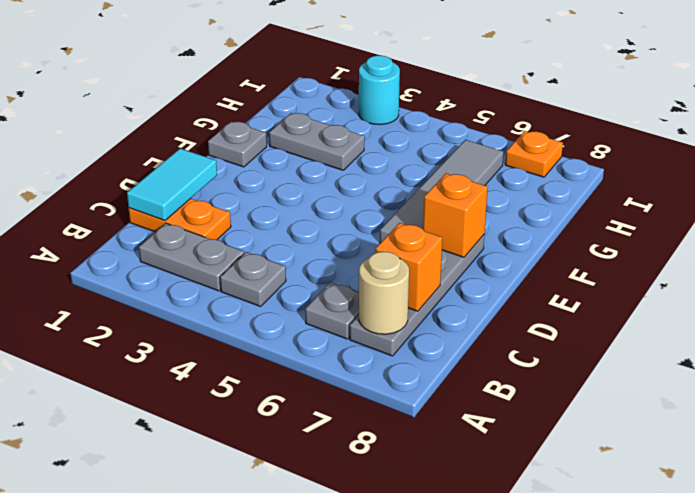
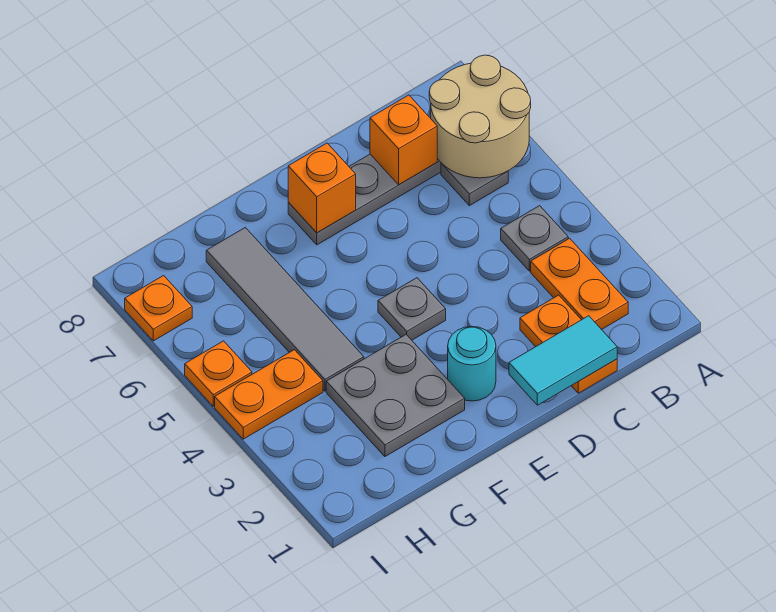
grey plate B2:B3 level 1 -> orange plate B2:B3 level 1
tan round brick B7 level 2 -> tan round brick A6:B7 level 2
grey tile E6:H6 level 1 -> grey tile G4:G7 level 1
grey plate F1 level 1 -> grey plate E4 level 1
grey plate G2:G3 level 1 -> grey plate F2:G3 level 1
none -> orange plate H4:I4 level 1
cyan round brick I3 level 1 -> cyan round brick E2 level 1
none -> orange plate I5 level 1

